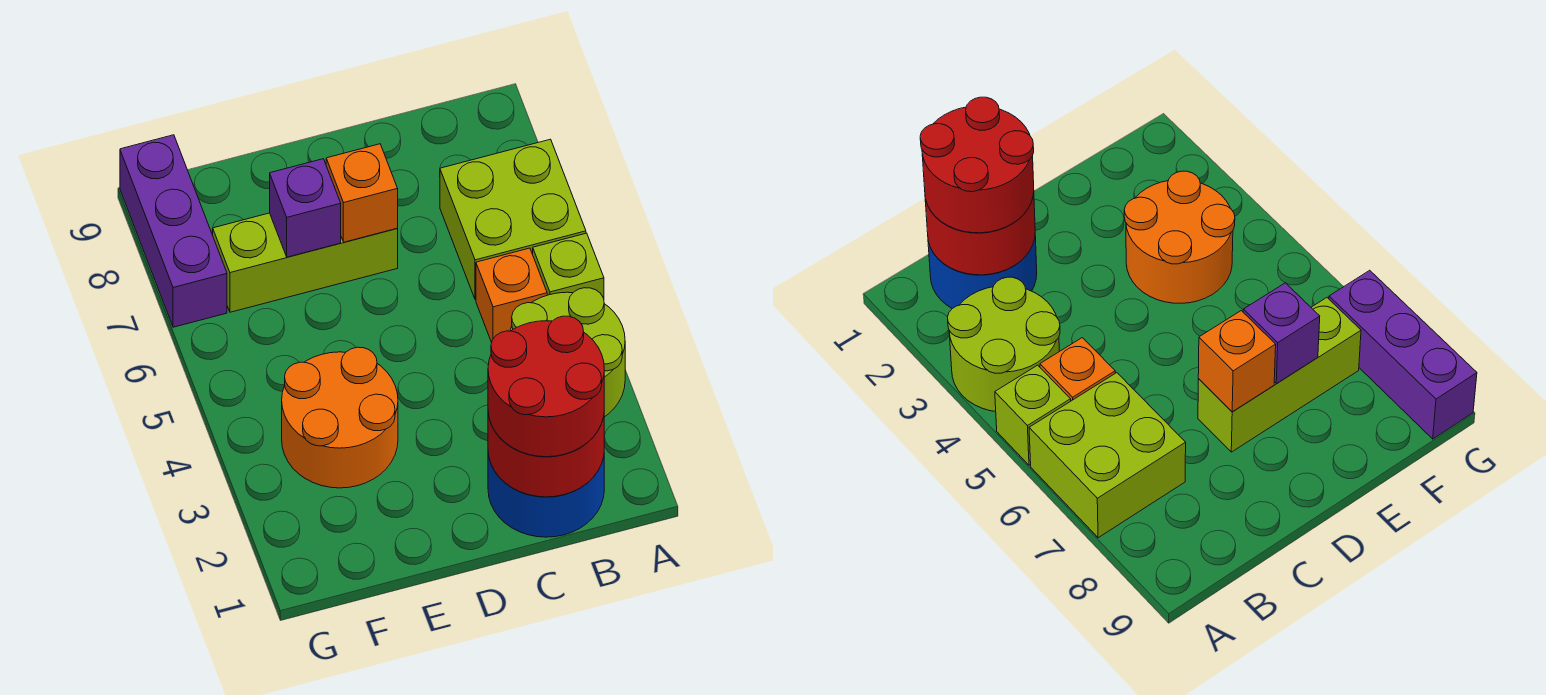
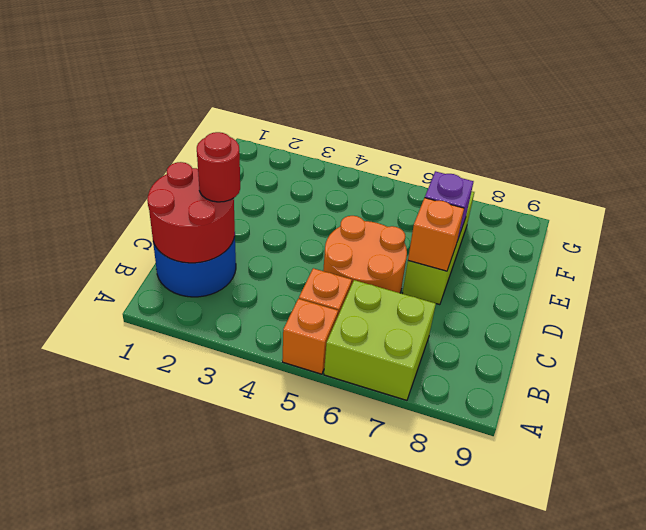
lime round brick A3:B4 level 1 -> none
lime brick A5 level 1 -> orange brick A5 level 1
red round brick B1:C2 level 3 -> red round brick C2 level 3
orange round brick E3:F4 level 1 -> orange round brick C5:D6 level 1
purple brick G7:G9 level 1 -> none

